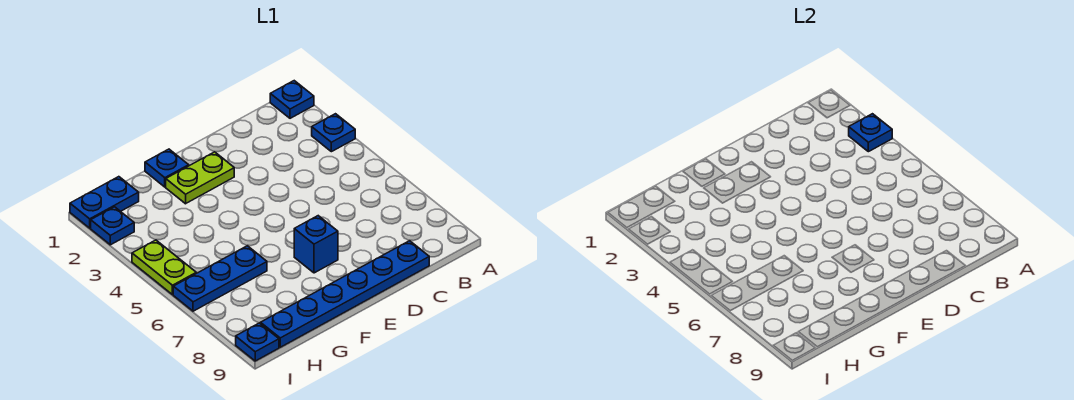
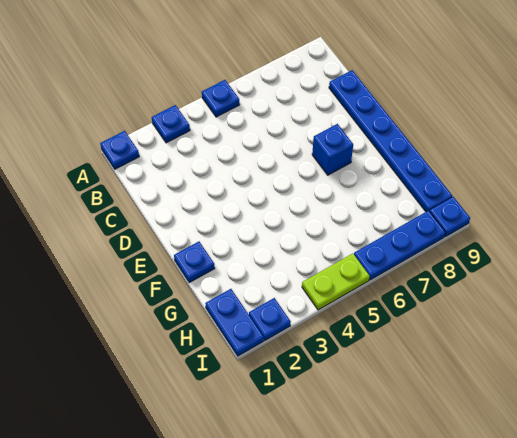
blue plate A3 level 2 -> blue plate A5 level 1
lime plate E2:F2 level 1 -> none
blue plate G6:I6 level 1 -> blue plate I6:I8 level 1

